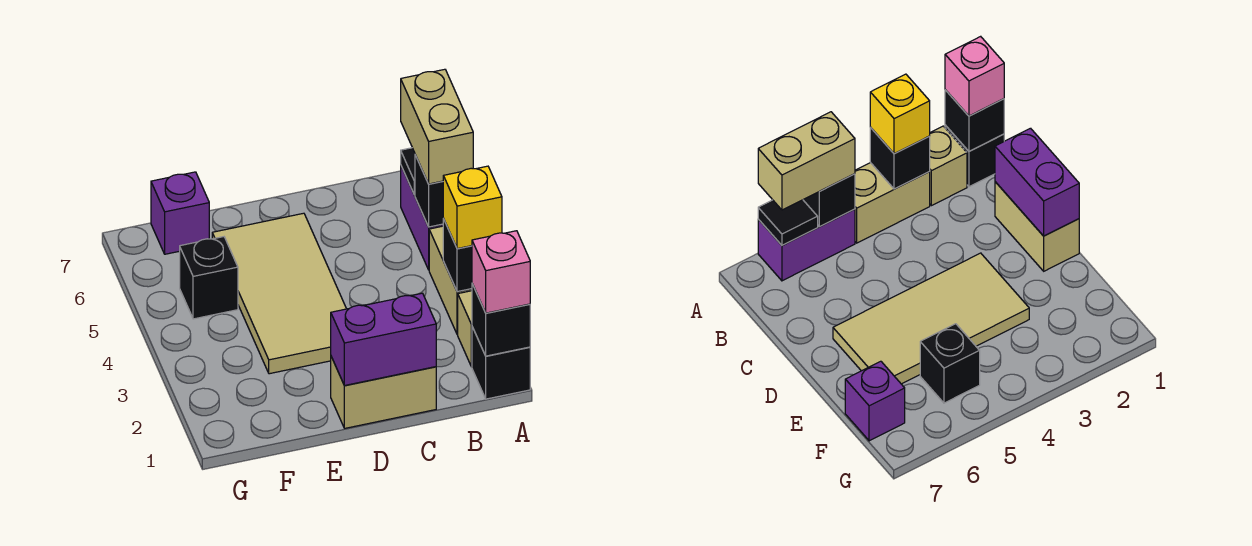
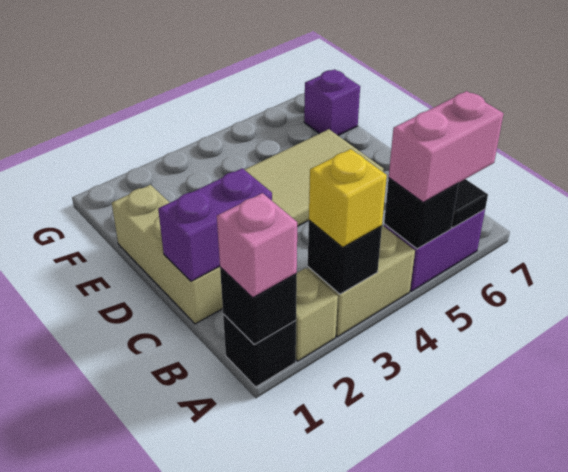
tan brick A5:A6 level 3 -> pink brick A5:A6 level 3
tan brick C1:D1 level 1 -> tan brick C1:E1 level 1
purple brick C1:D1 level 2 -> purple brick C1:C2 level 2
black brick F5 level 1 -> none

